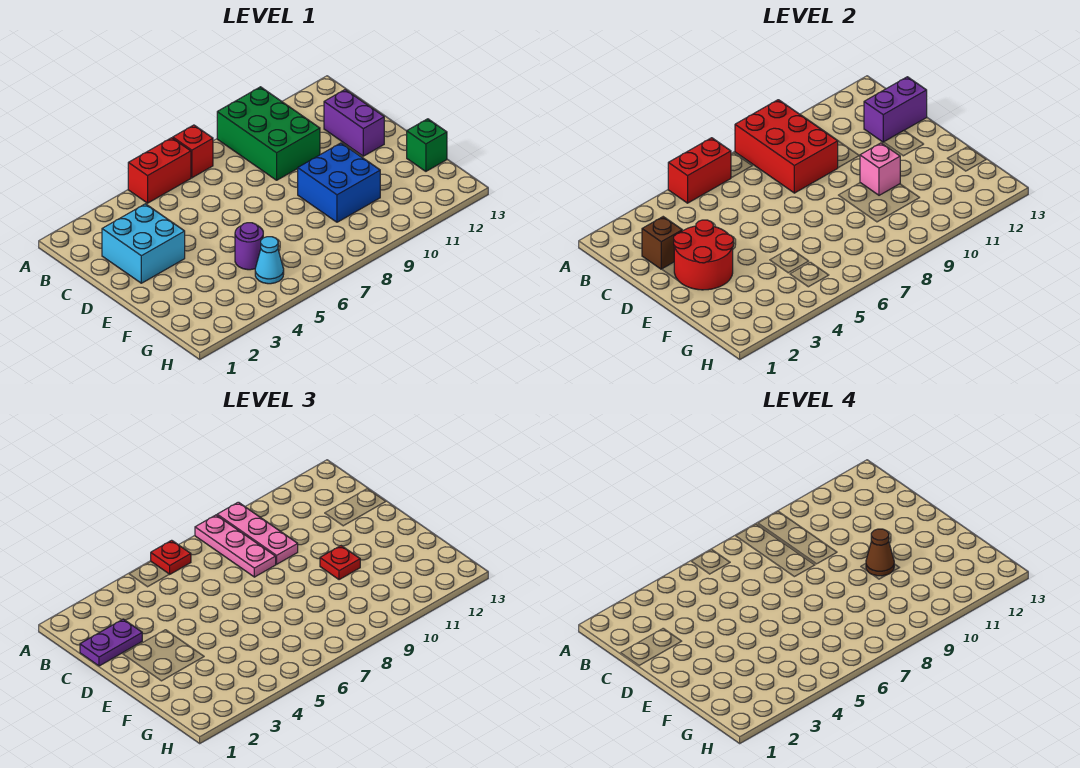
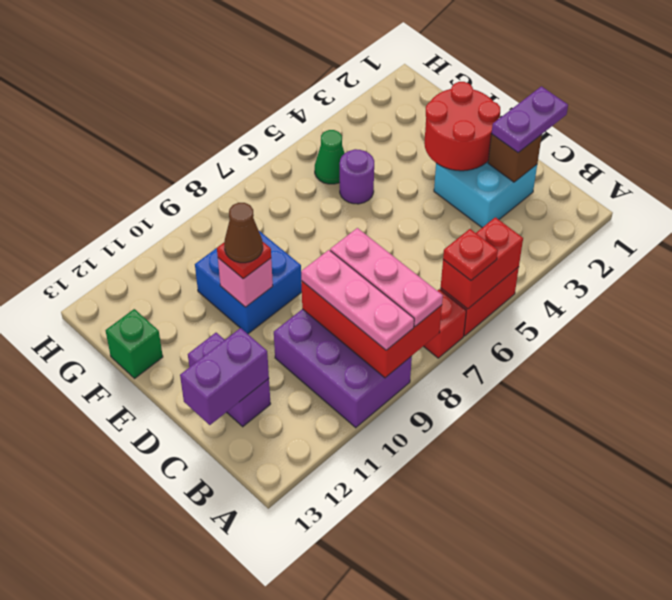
green brick A9:C10 level 1 -> purple brick A9:C10 level 1
cyan cone G5 level 1 -> green cone G5 level 1

